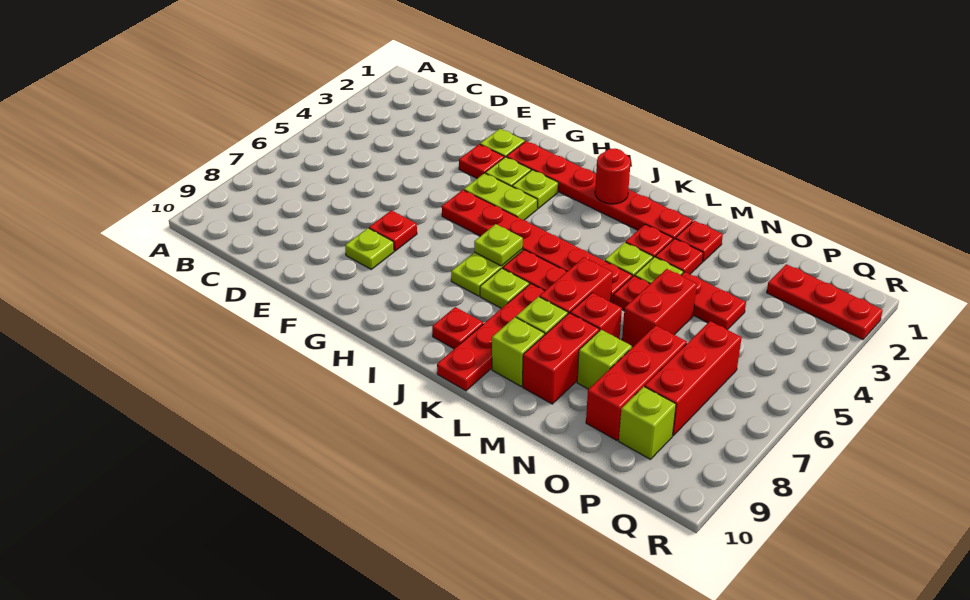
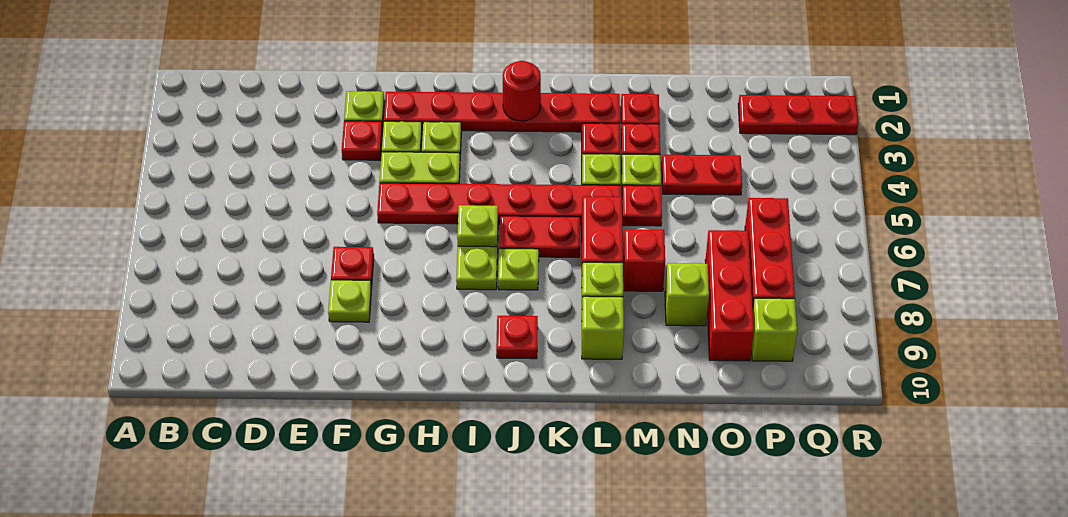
red plate K7:K10 level 1 -> none
red brick M8:M9 level 1 -> none
red brick N5:N6 level 1 -> none

